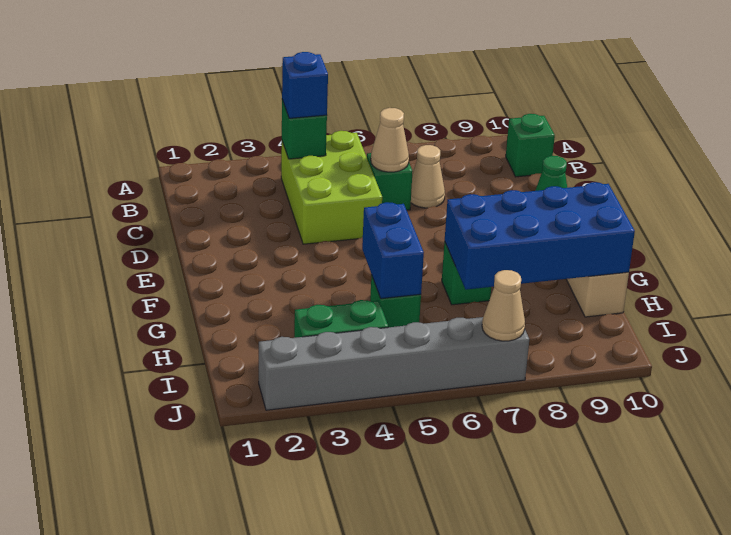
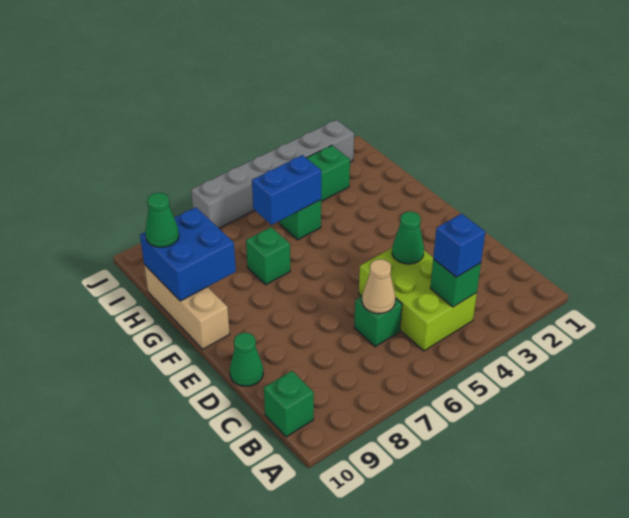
tan cone C7 level 1 -> none
none -> green cone D4 level 2
blue brick G5:H5 level 2 -> blue brick H5:H6 level 2
blue brick G7:H10 level 2 -> blue brick G9:H10 level 2
none -> green cone H10 level 3
tan cone J7 level 2 -> none

